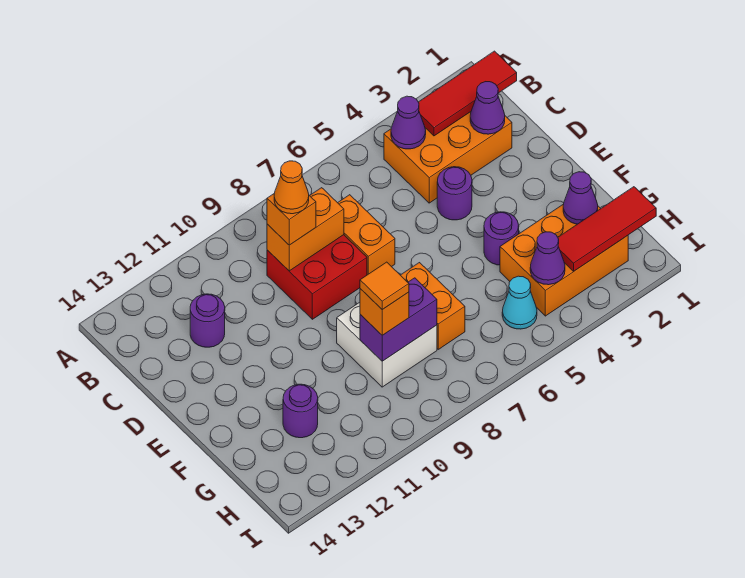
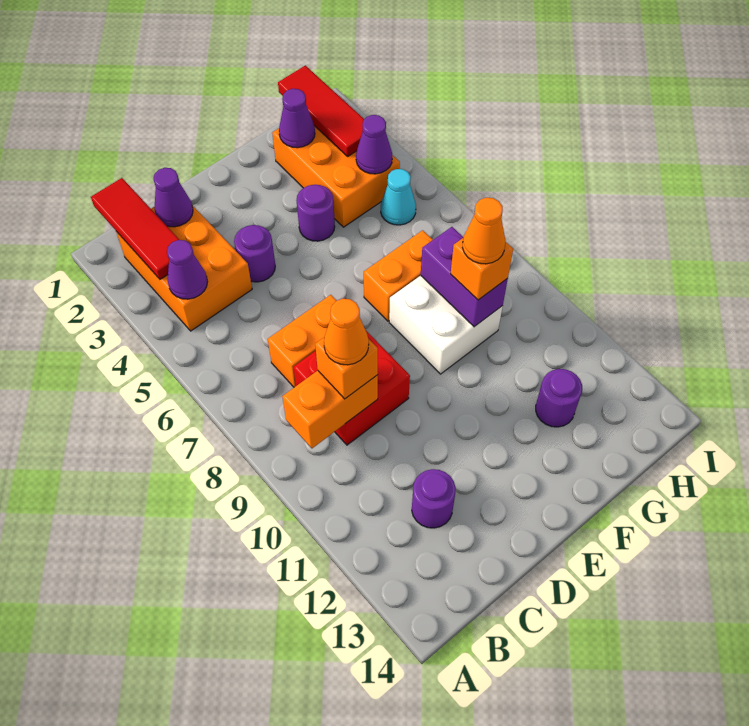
orange brick C8:C9 level 2 -> orange brick B9:C9 level 2
orange tile G9 level 4 -> orange cone G9 level 4

